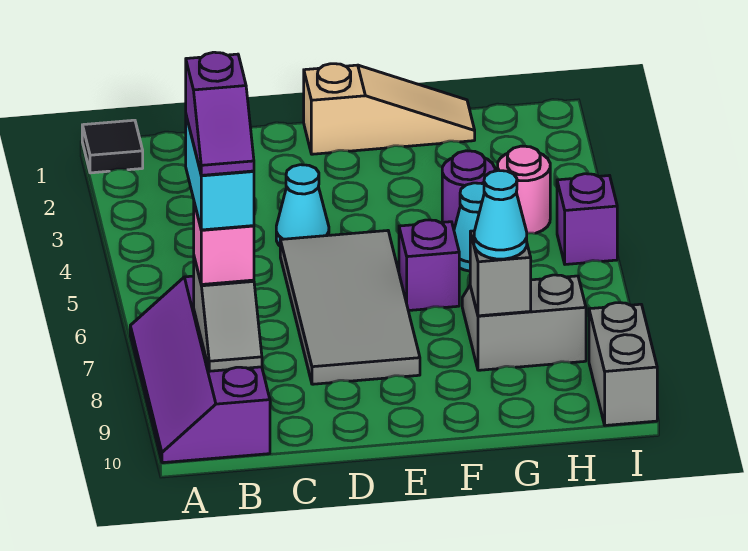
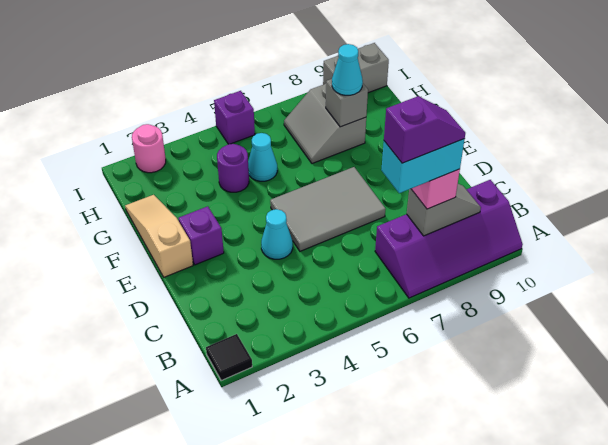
grey tile D5:E8 level 1 -> grey tile D5:E7 level 1
purple brick F6 level 1 -> purple brick E2 level 1
pink round brick H4 level 1 -> pink round brick I2 level 1

